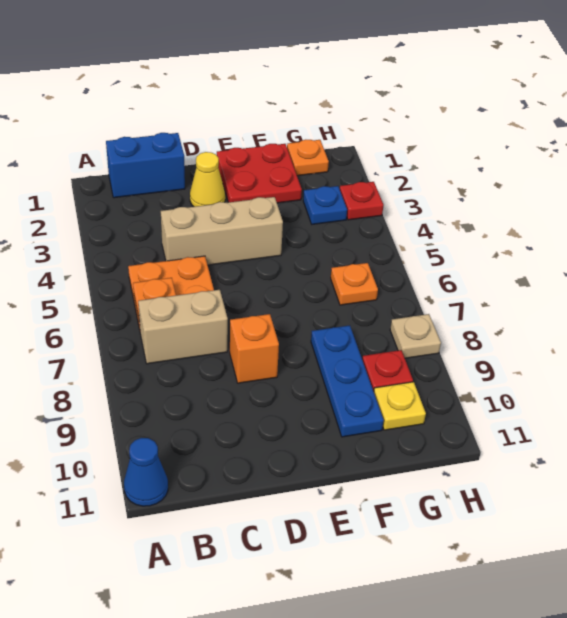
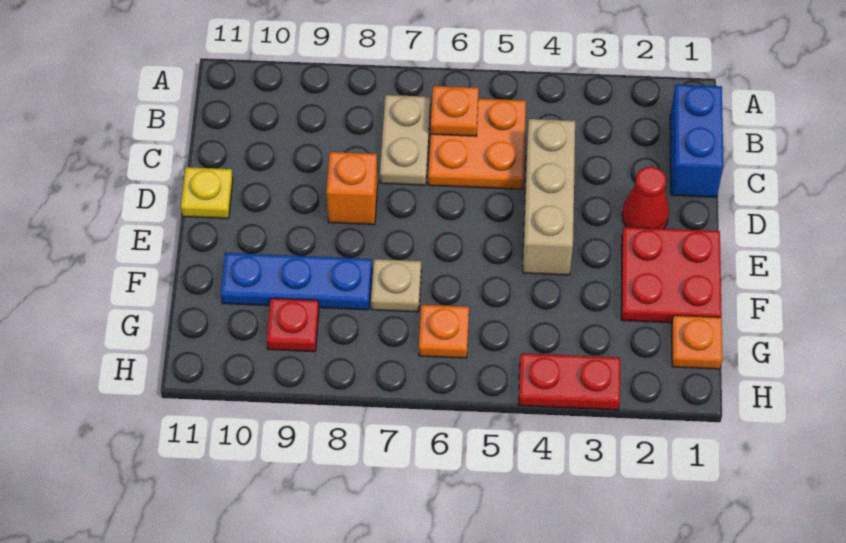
blue cone A11 level 1 -> none
tan brick B7:C7 level 1 -> tan plate B7:C7 level 1
yellow cone D2 level 1 -> red cone D2 level 1
blue plate G3 level 1 -> none
yellow plate G10 level 1 -> yellow plate D11 level 1
red plate H3 level 1 -> red plate H3:H4 level 1
tan plate H8 level 1 -> tan plate F7 level 1

